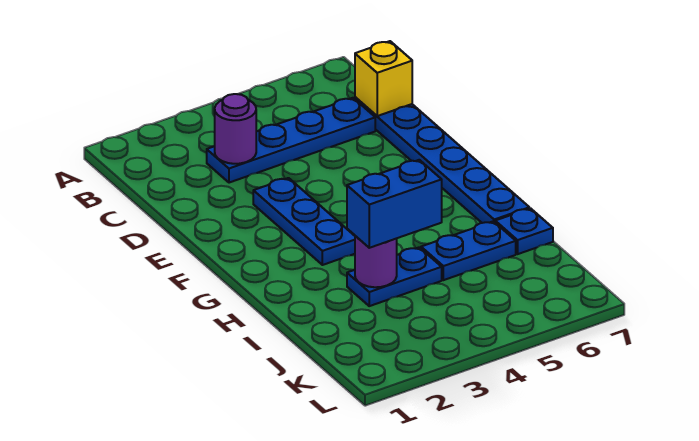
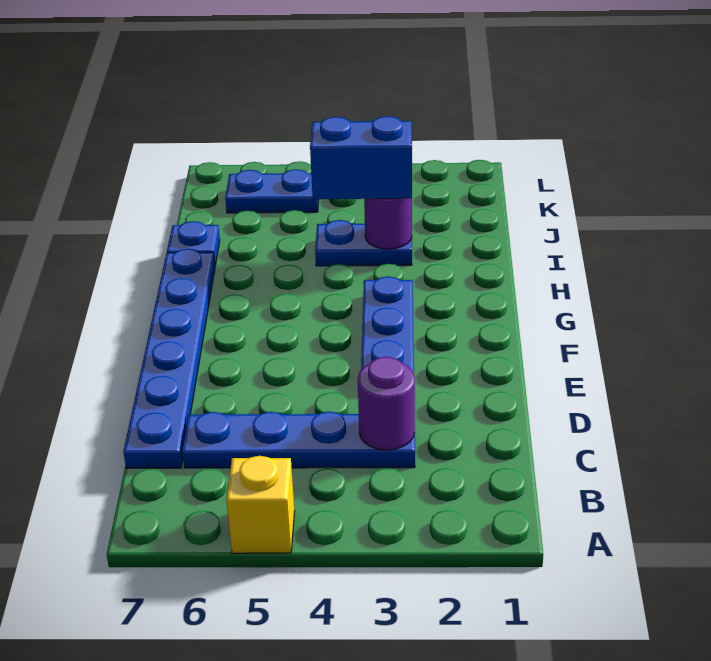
yellow brick C7 level 2 -> yellow brick A5 level 1
blue plate I5:I6 level 1 -> blue plate K5:K6 level 1

